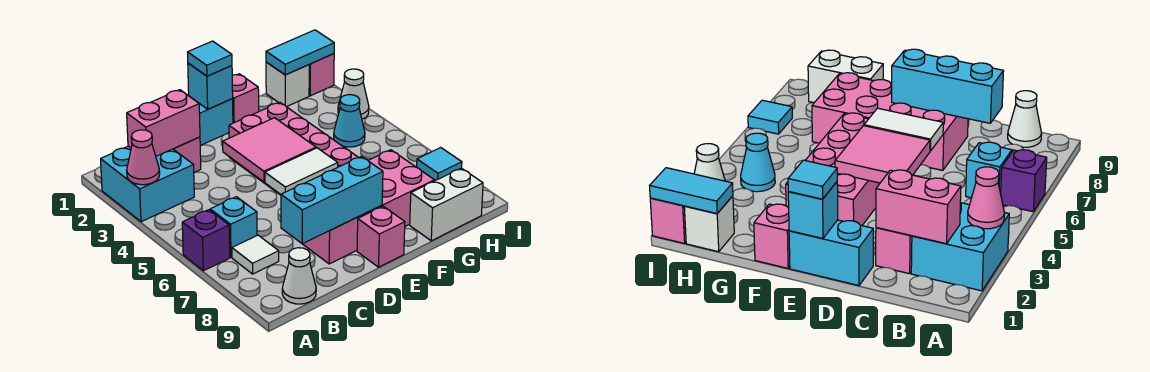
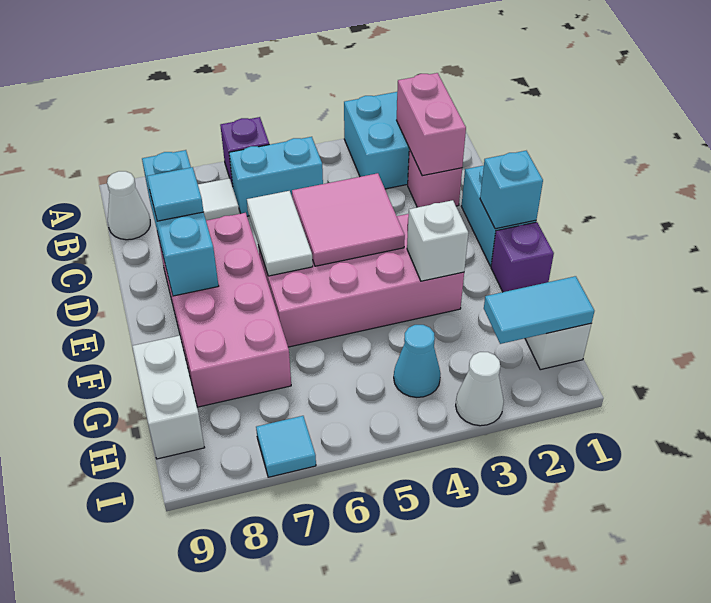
pink cone A3 level 2 -> none
cyan brick B6 level 1 -> cyan brick B5:B6 level 1
cyan tile E1 level 3 -> cyan tile D8 level 3
pink brick E9 level 1 -> none
pink brick F1 level 1 -> purple brick F1 level 1
none -> white brick F3 level 2
cyan tile H1:I1 level 2 -> cyan tile H1:H2 level 2
pink brick I1 level 1 -> none

